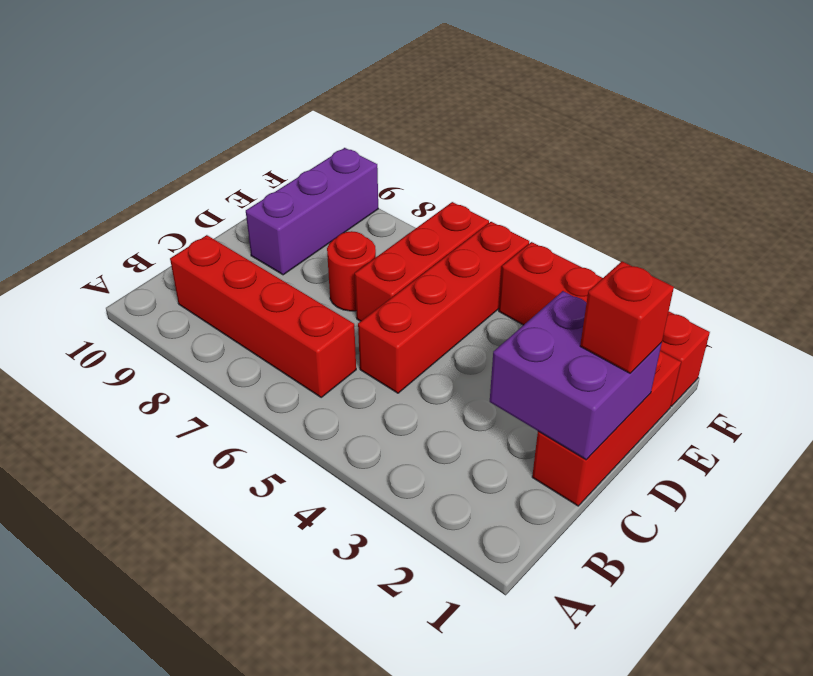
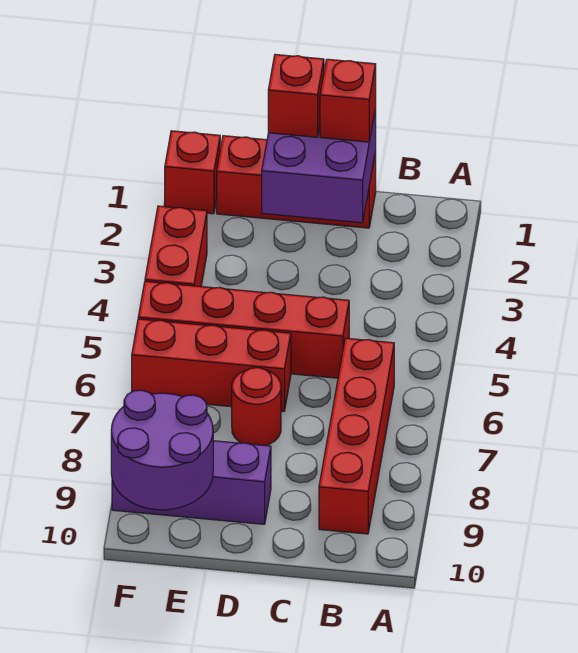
none -> red brick C1 level 3
none -> purple round brick E9:F10 level 2

